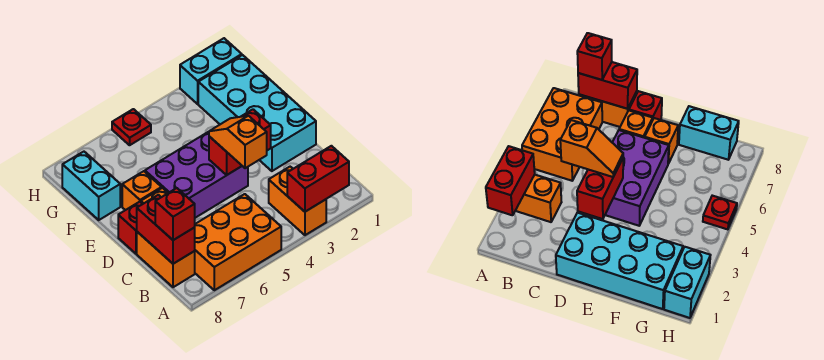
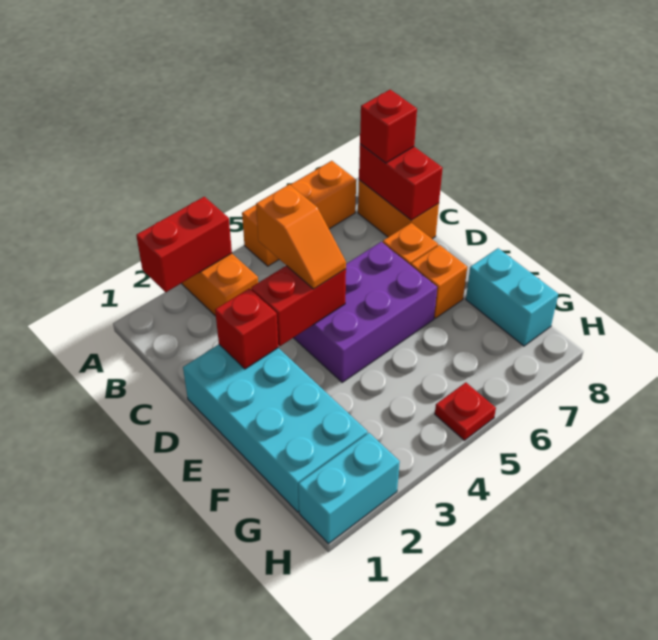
orange brick A5:B7 level 1 -> orange brick A5:A7 level 1
red brick D8 level 1 -> red brick D2 level 2

